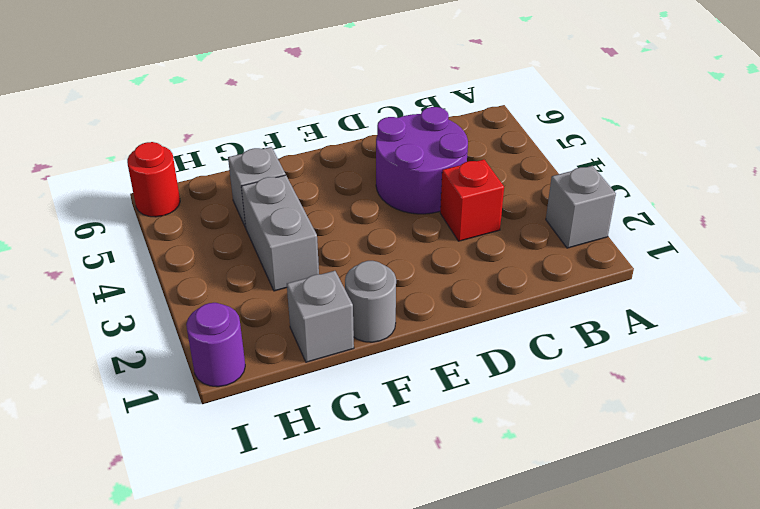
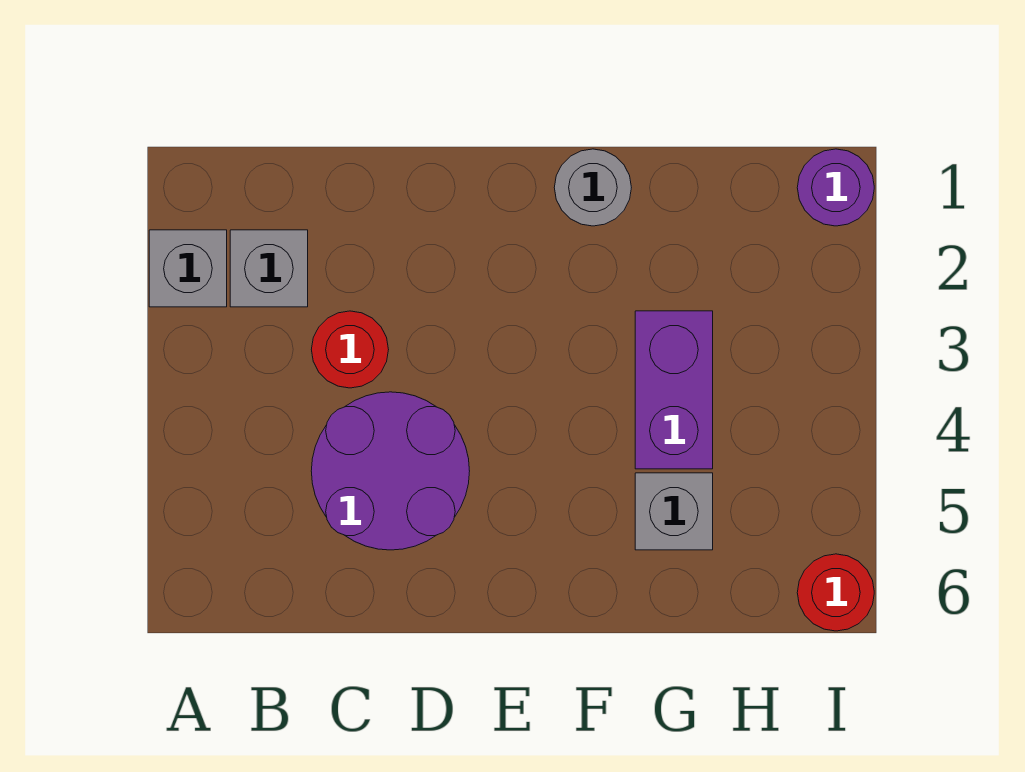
red brick C3 level 1 -> red round brick C3 level 1
grey brick G1 level 1 -> grey brick B2 level 1
grey brick G3:G4 level 1 -> purple brick G3:G4 level 1

